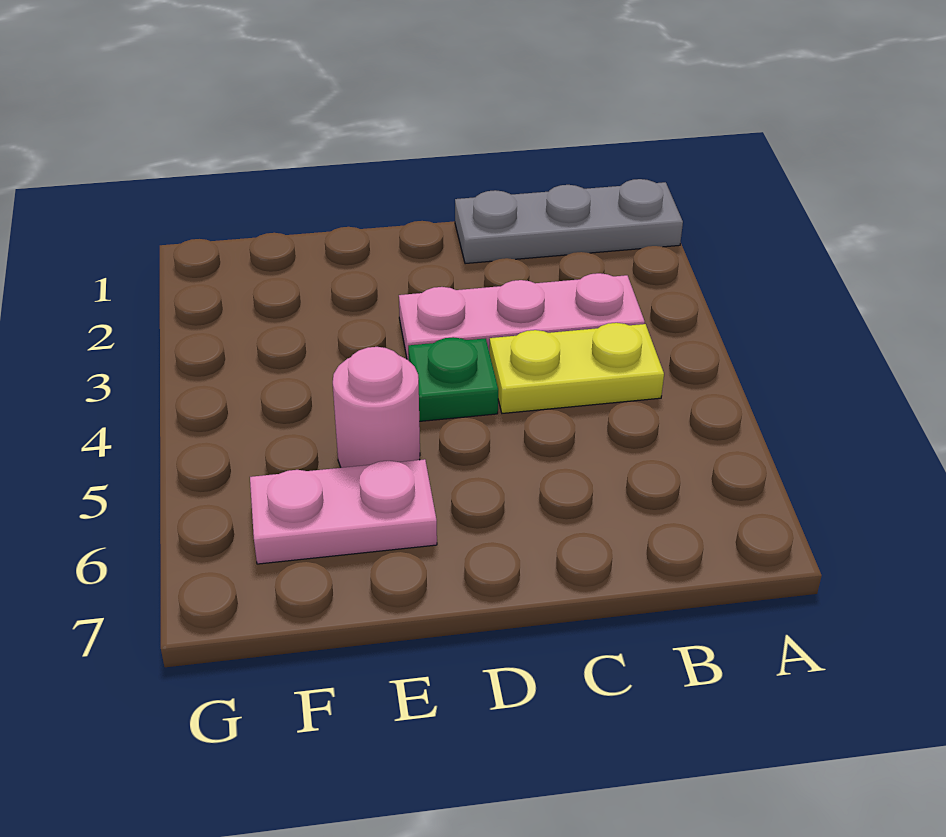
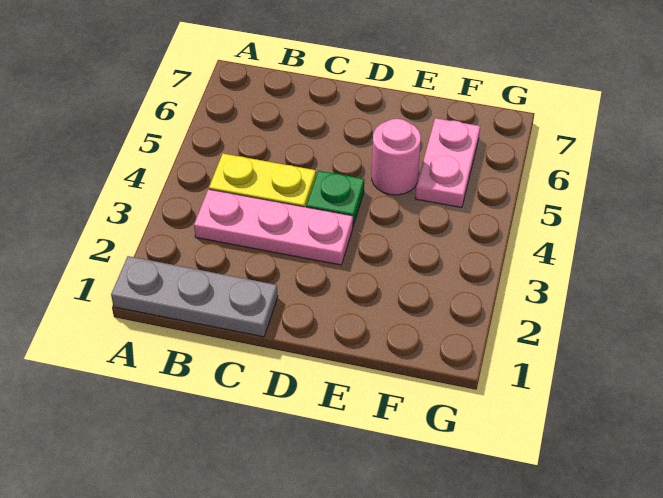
pink plate E6:F6 level 1 -> pink plate F5:F6 level 1

